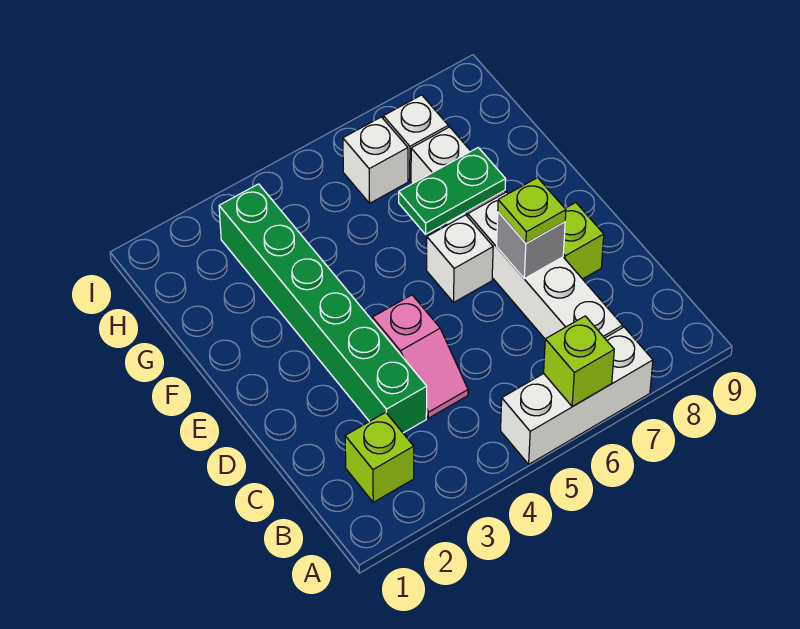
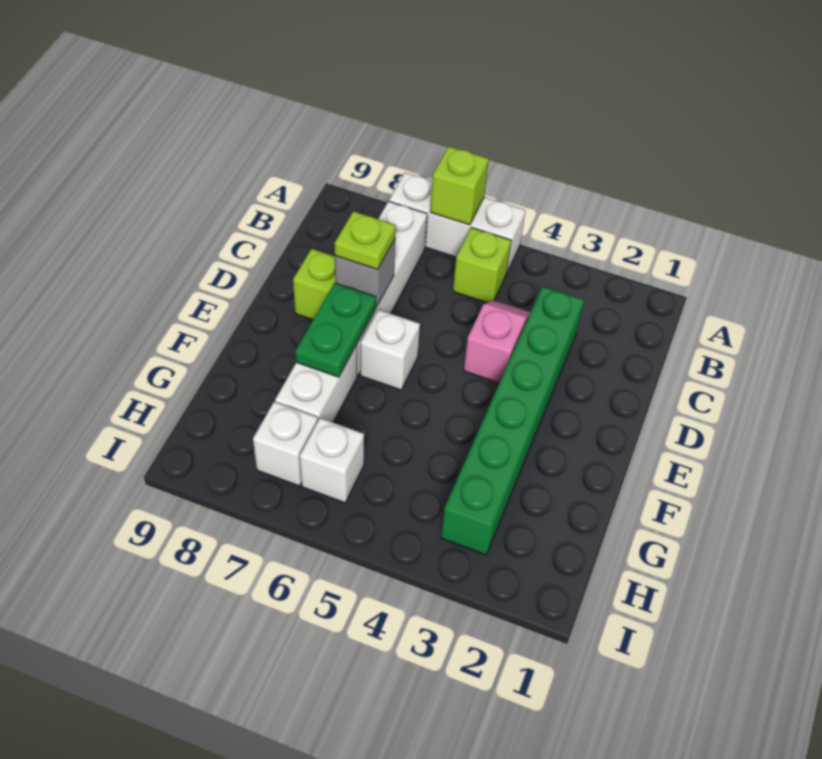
lime brick B2 level 1 -> lime brick B5 level 1
green plate F6:F7 level 2 -> green plate E7:F7 level 2

